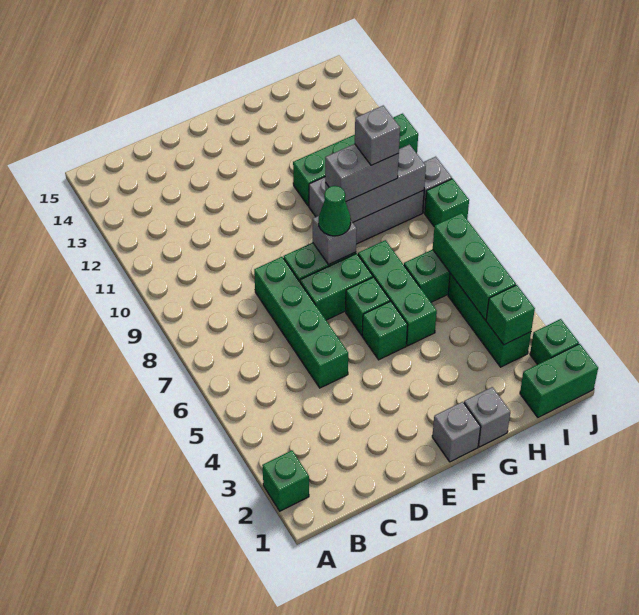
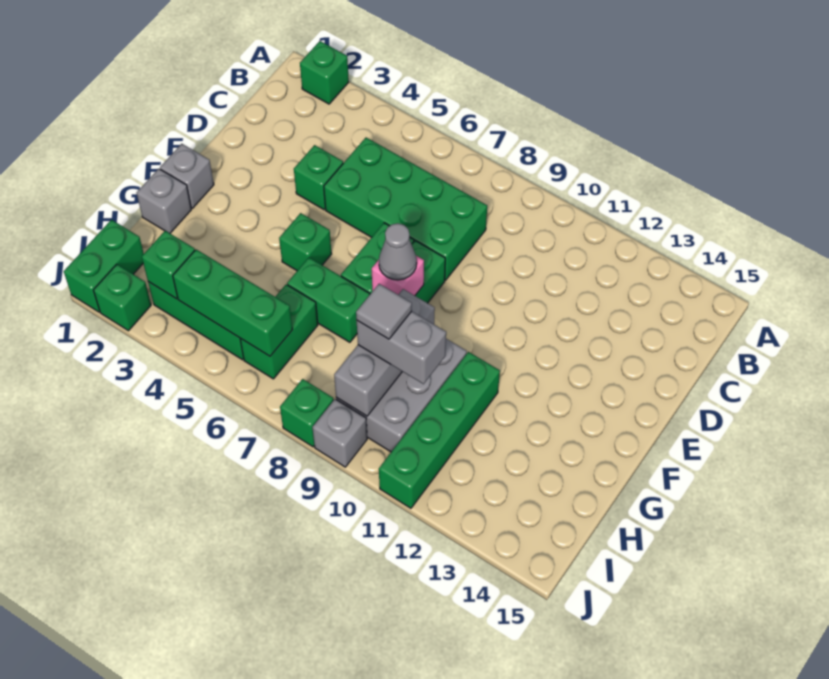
green brick D5:D8 level 1 -> green brick C5:D8 level 1
green brick F6 level 1 -> green brick D4 level 1
grey brick F8 level 2 -> pink brick F8 level 2
green cone F8 level 3 -> grey cone F8 level 3
green brick G5:G7 level 1 -> green brick G6:G7 level 1
grey brick G9:H9 level 3 -> grey brick H9:H10 level 3
grey brick H9 level 4 -> grey tile H9 level 4

